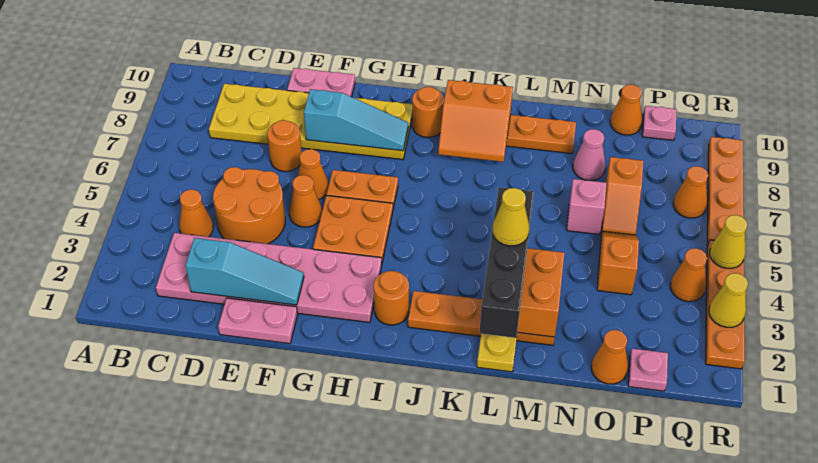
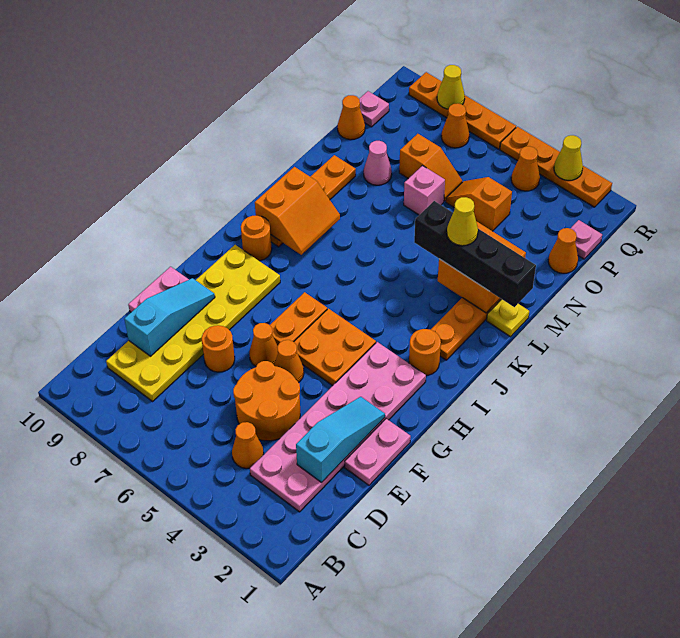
cyan slope F8:H8 level 2 top F -> cyan slope D9:F9 level 2 top D
yellow cone R5 level 2 -> yellow cone R8 level 2

